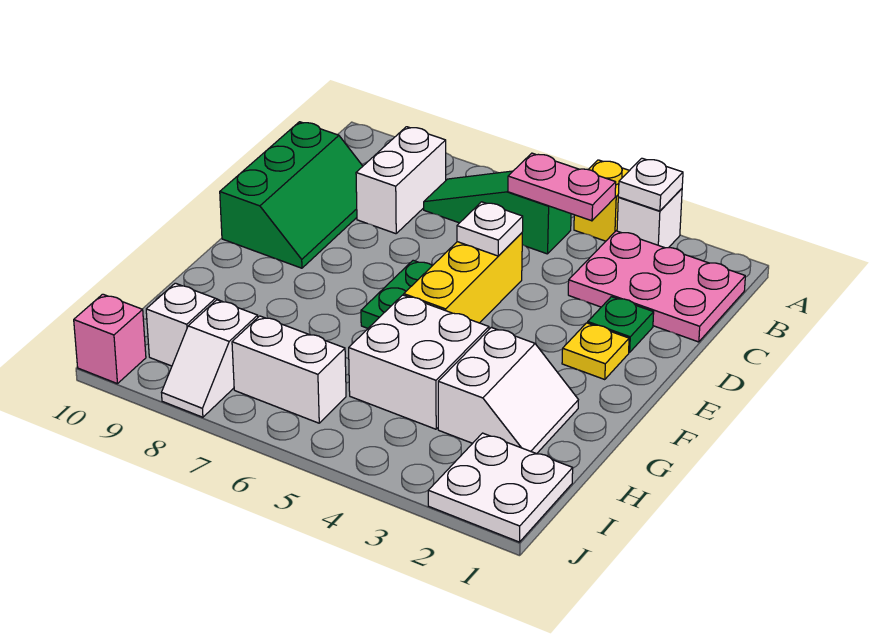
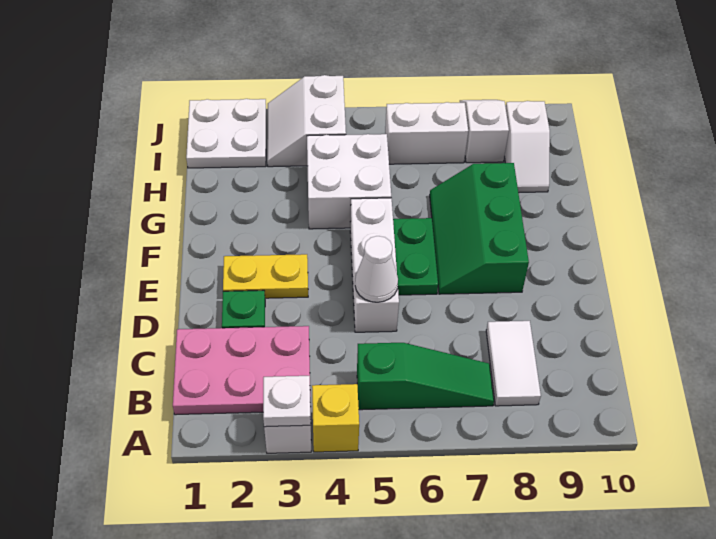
pink plate B4:B5 level 2 -> none
white brick B8:C8 level 1 -> white tile B8:C8 level 1
green slope C9:E10 level 1 top 10 -> green slope E7:G8 level 1 top 8
yellow brick D5:F5 level 1 -> white brick D5:F5 level 1
white plate D5 level 2 -> white cone D5 level 2
yellow plate E2 level 1 -> yellow plate E2:E3 level 1
white slope G2:H3 level 1 top 3 -> white slope I3:J4 level 1 top 4
pink brick J10 level 1 -> none

